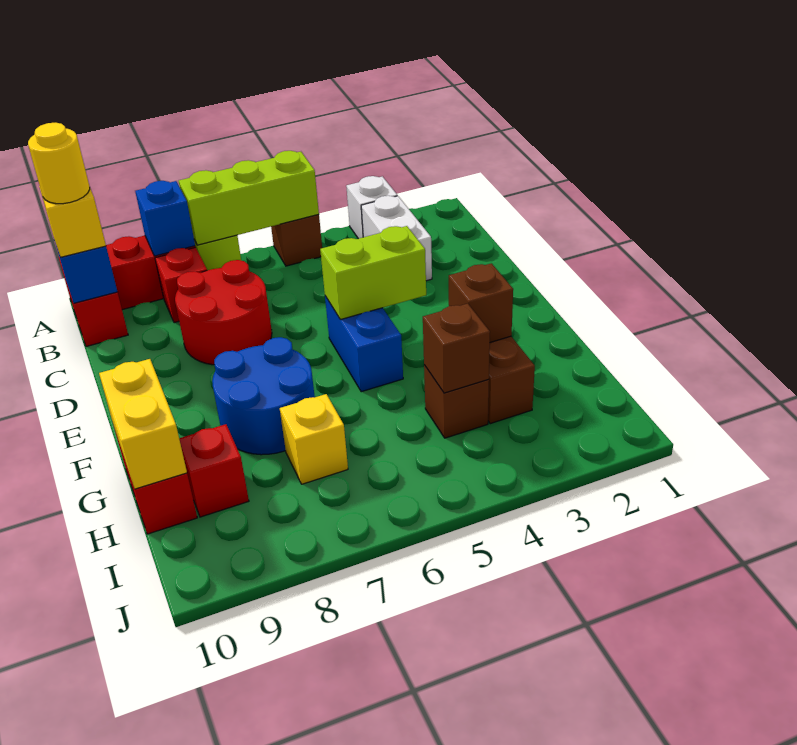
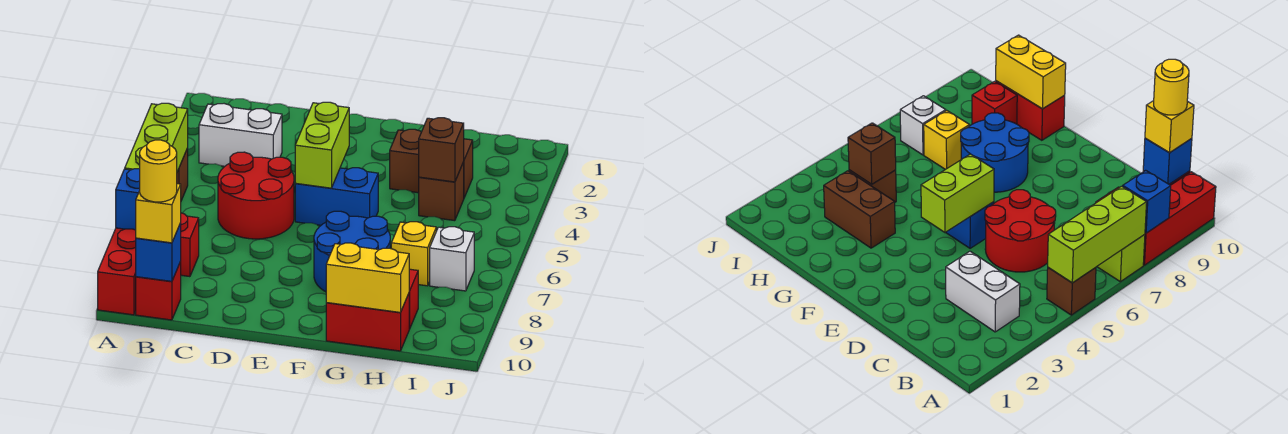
white brick A3 level 1 -> white brick I7 level 1
red round brick C7:D8 level 1 -> red round brick C5:D6 level 1
brown brick G3 level 2 -> none

